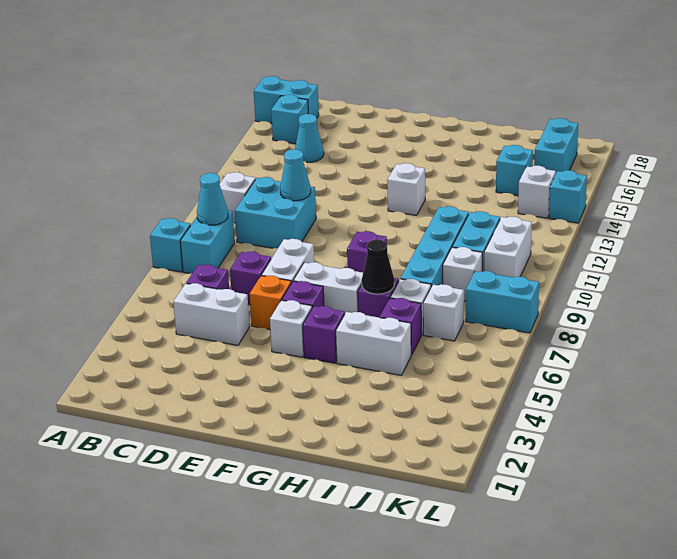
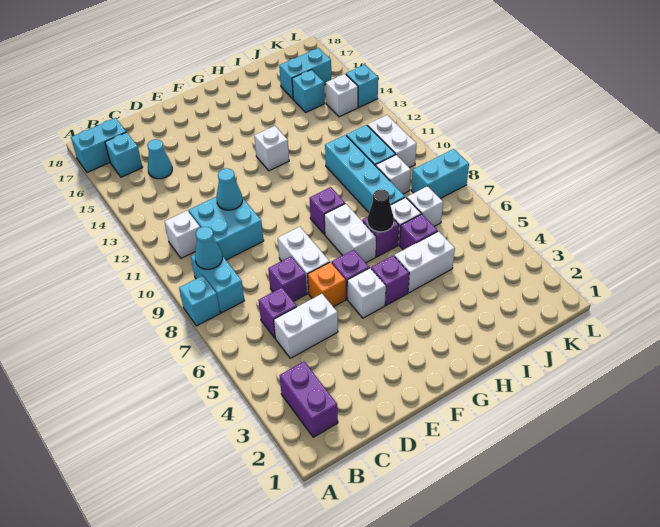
none -> purple brick B2:B3 level 1
white brick F7:G7 level 1 -> white brick G7:G8 level 1
cyan brick K16:K17 level 1 -> cyan brick J16:K16 level 1

